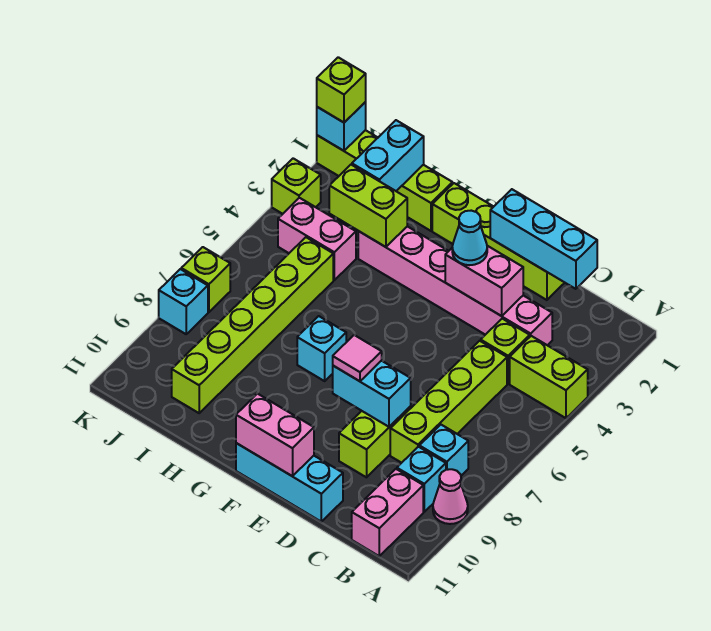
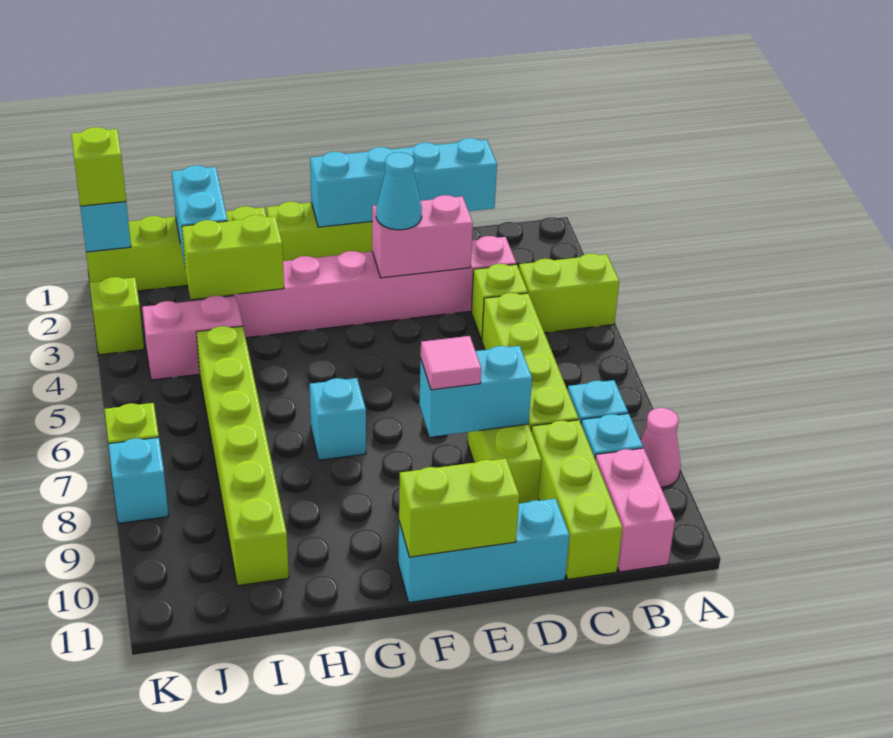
cyan brick C1:E1 level 2 -> cyan brick C1:F1 level 2
none -> lime brick C9:C11 level 1
pink brick E11:F11 level 2 -> lime brick E11:F11 level 2

